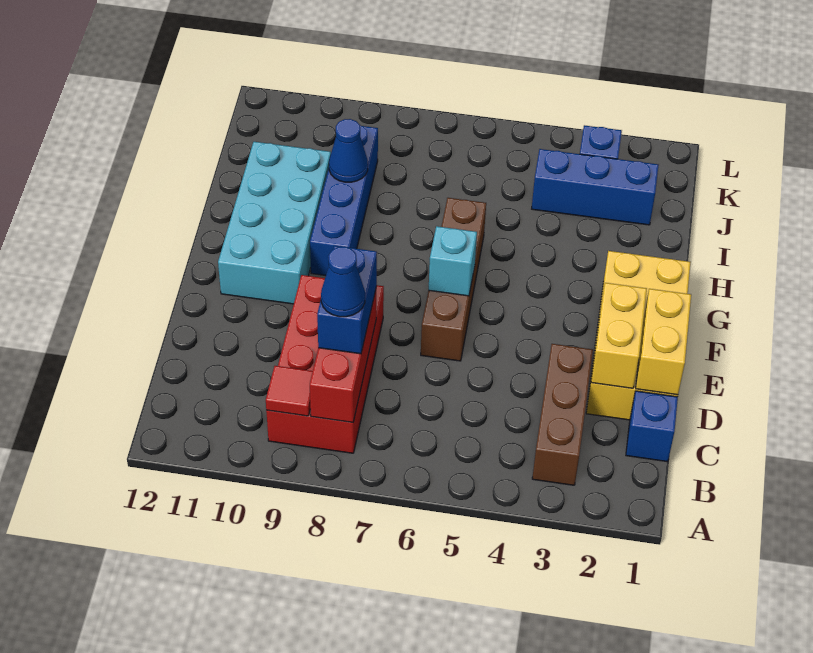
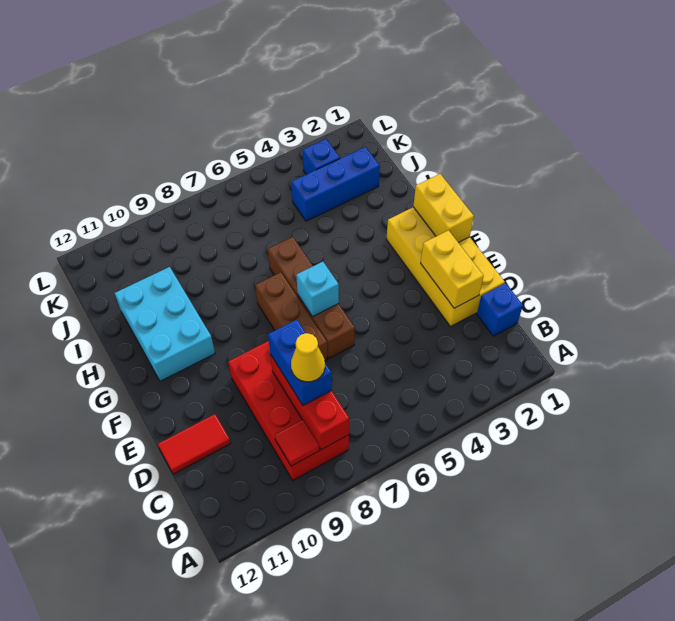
brown brick B3:D3 level 1 -> brown brick E7:G7 level 1
blue cone C8 level 4 -> yellow cone C8 level 4
yellow brick D1:E1 level 2 -> yellow brick F1:G1 level 2
none -> red tile D11:D12 level 1
cyan brick F10:I11 level 1 -> cyan brick G10:I11 level 1
blue brick G9:J9 level 1 -> none
blue cone I9 level 2 -> none

